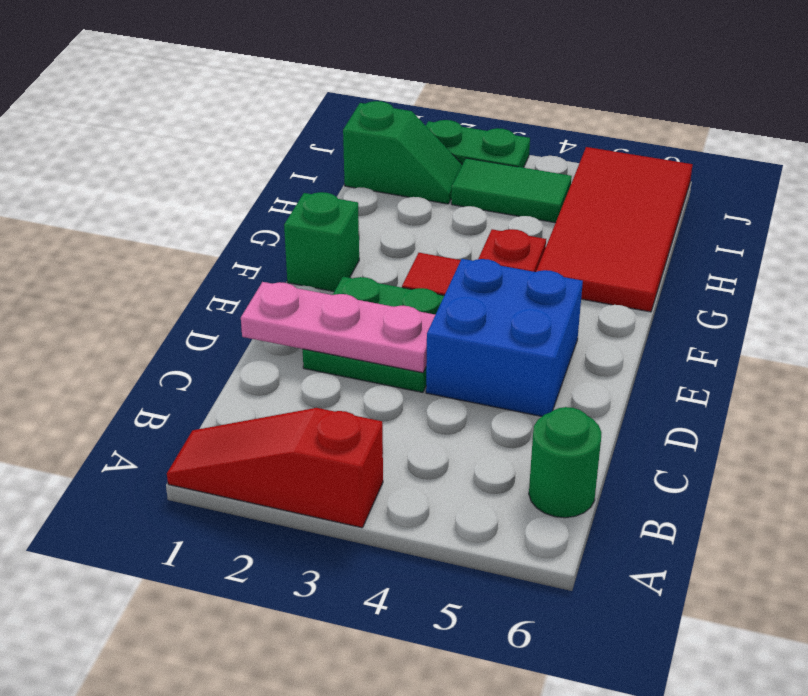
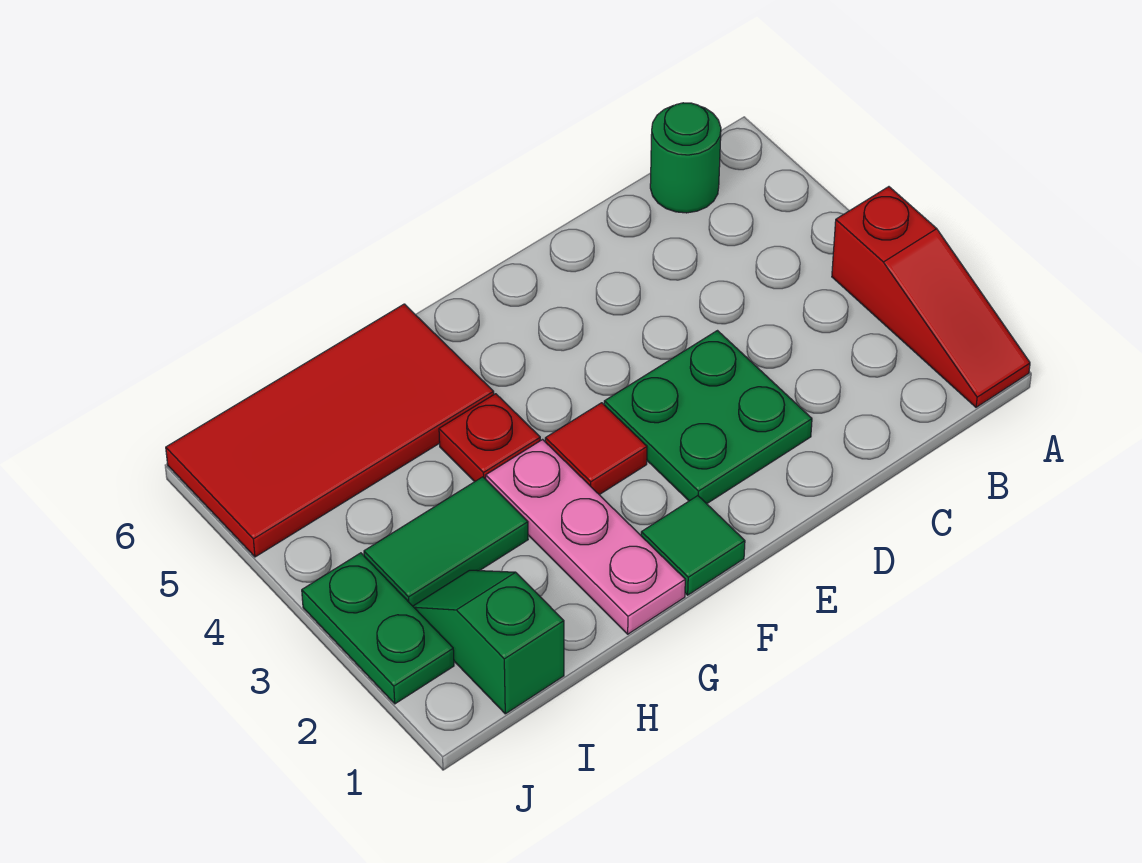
pink plate D1:D3 level 2 -> pink plate G1:G3 level 1
blue brick D4:E5 level 1 -> none
green brick F1 level 1 -> green tile F1 level 1
green tile I3:I4 level 1 -> green tile H3:I3 level 1

